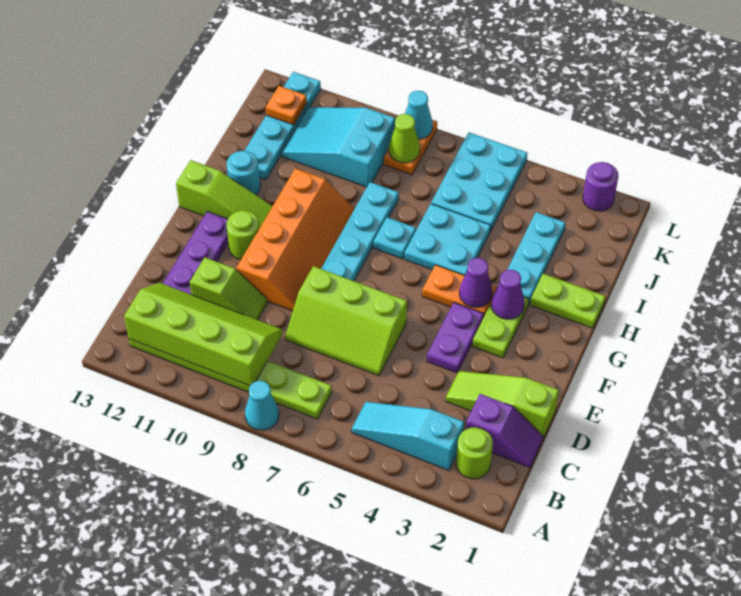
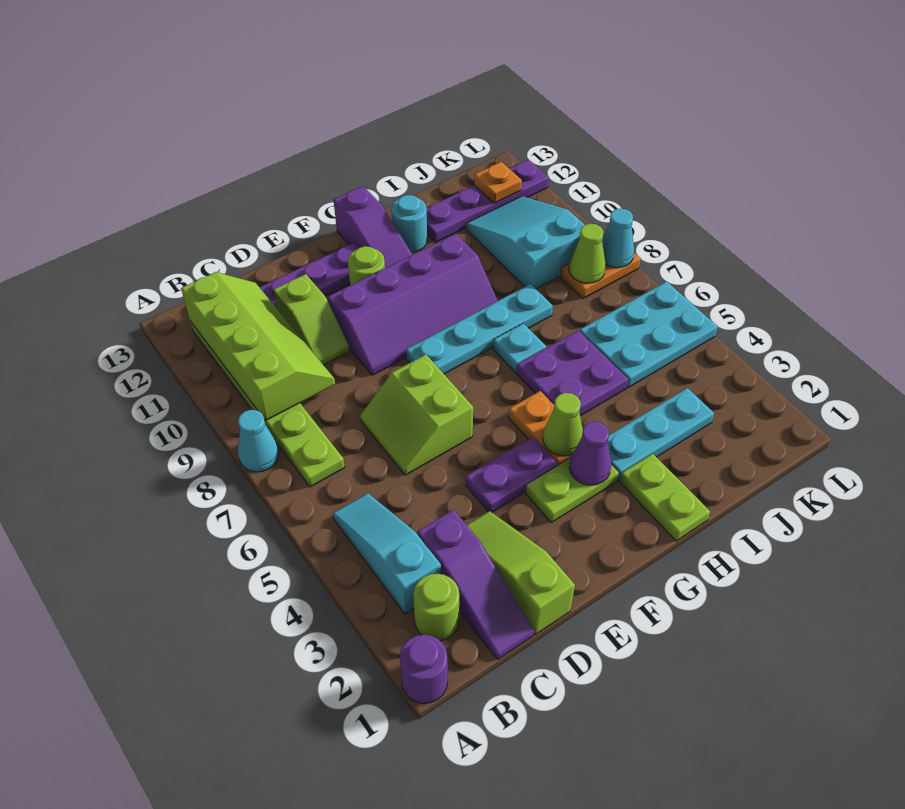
purple slope C1:C2 level 1 top 2 -> purple slope C1:C3 level 1 top 3
lime slope D6:E8 level 1 top E -> lime slope D6:E7 level 1 top E
orange slope E9:H10 level 1 top 10 -> purple slope E9:H10 level 1 top 10
purple cone G4 level 2 -> lime cone G4 level 2
lime slope G11:G13 level 1 top 13 -> purple slope G11:G13 level 1 top 13
cyan plate H5:I6 level 1 -> purple plate H5:I6 level 1
cyan plate I12:L12 level 1 -> purple plate I12:L12 level 1
purple round brick L2 level 1 -> purple round brick A1 level 1

